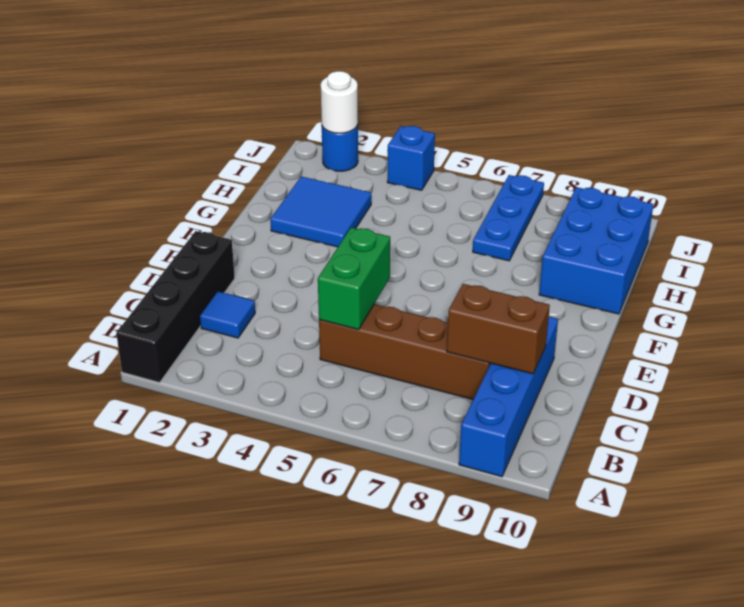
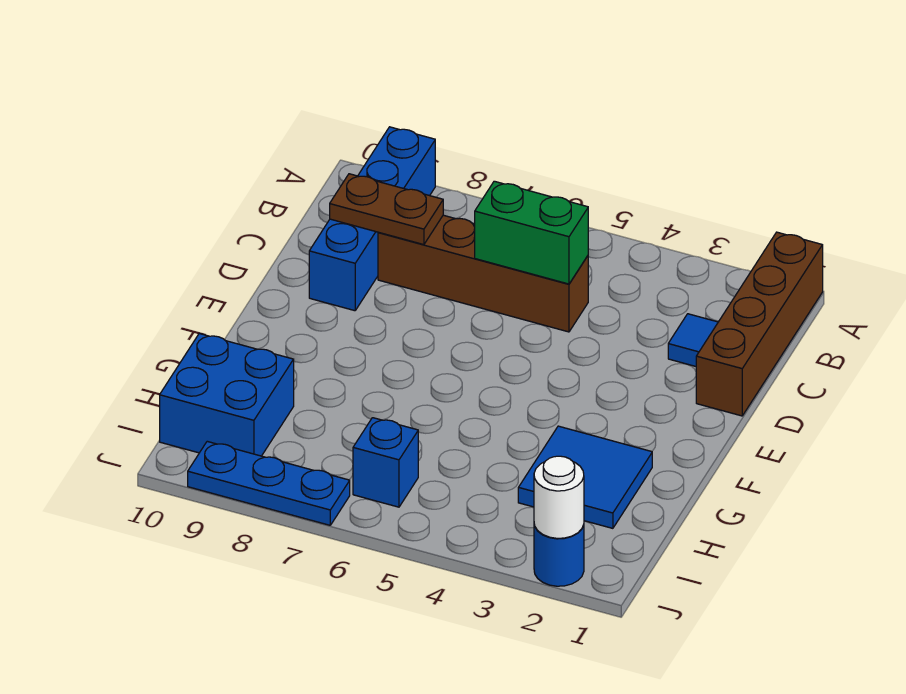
black brick A1:D1 level 1 -> brown brick A1:D1 level 1
green brick C5:D5 level 2 -> green brick C5:C6 level 2
brown brick C8:C9 level 2 -> brown plate C8:C9 level 2
blue brick G9:I10 level 1 -> blue brick H9:I10 level 1
blue plate H7:J7 level 1 -> blue plate J7:J9 level 1
blue brick J4 level 1 -> blue brick I6 level 1

